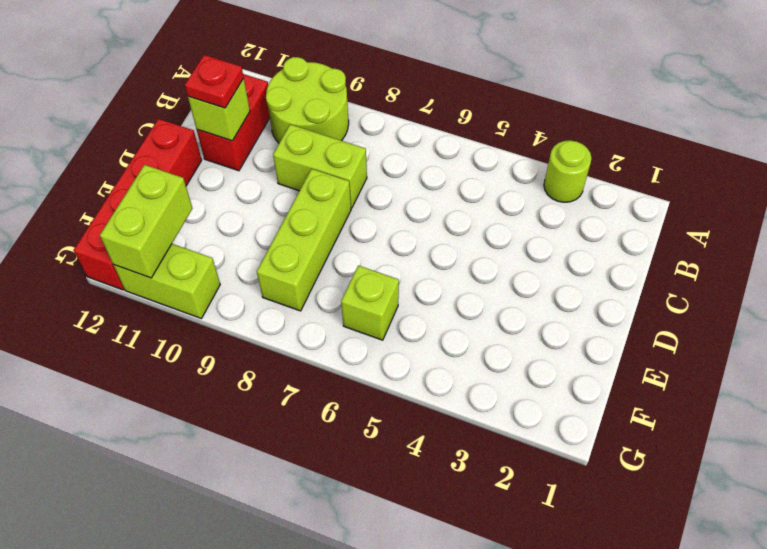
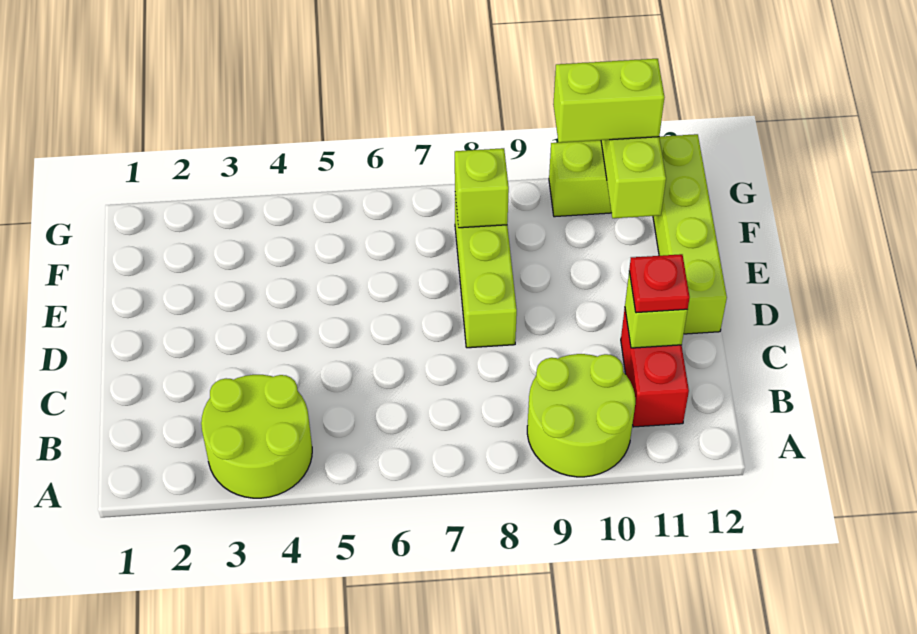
lime round brick A3 level 1 -> lime round brick A3:B4 level 1
lime brick C8:C9 level 1 -> lime brick G10:G11 level 3
red brick D12:G12 level 1 -> lime brick D12:G12 level 1
lime brick F6 level 1 -> lime brick F8 level 2

